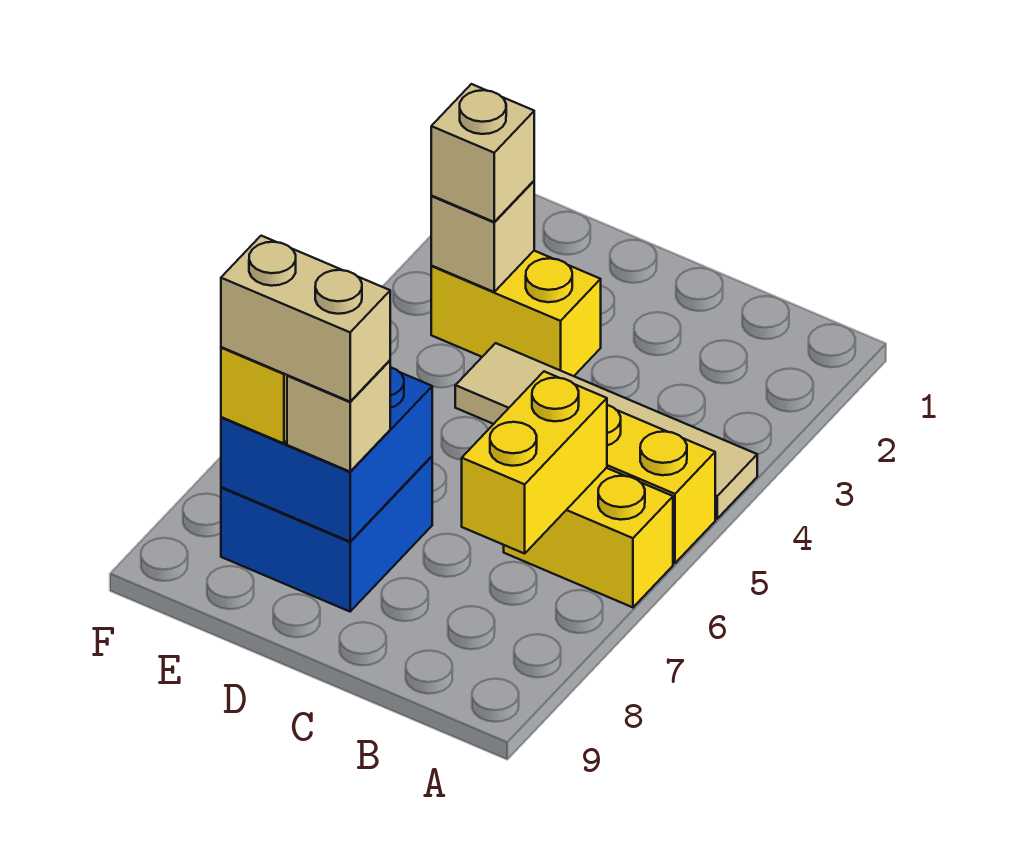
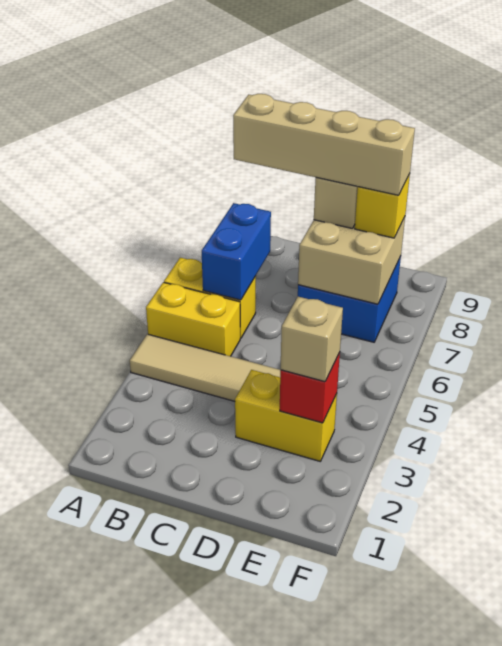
yellow brick B6:B7 level 2 -> blue brick B6:B7 level 2
blue brick D7:E8 level 2 -> tan brick D7:E8 level 2
tan brick D8:E8 level 4 -> tan brick B8:E8 level 4
tan brick E3 level 2 -> red brick E3 level 2

